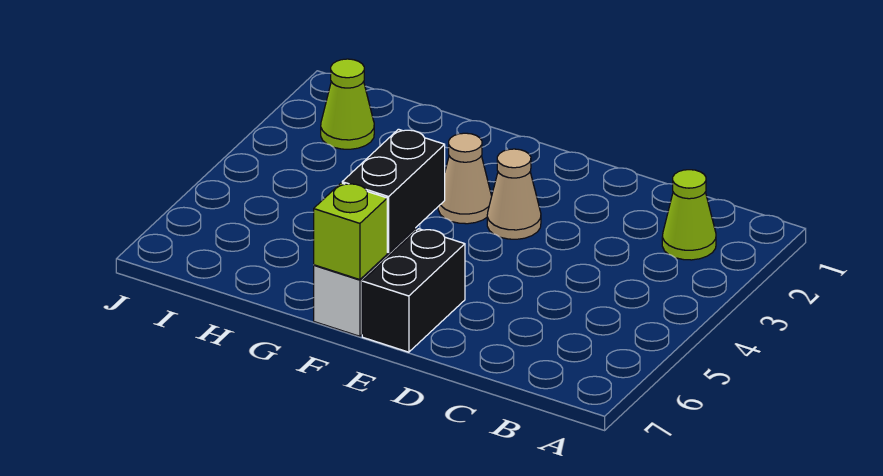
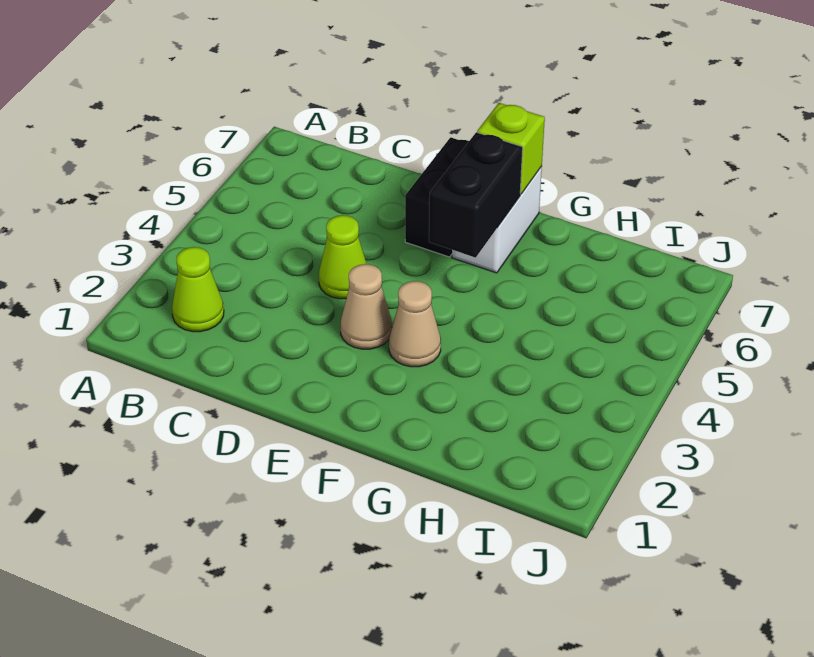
lime cone I2 level 1 -> lime cone D4 level 1

